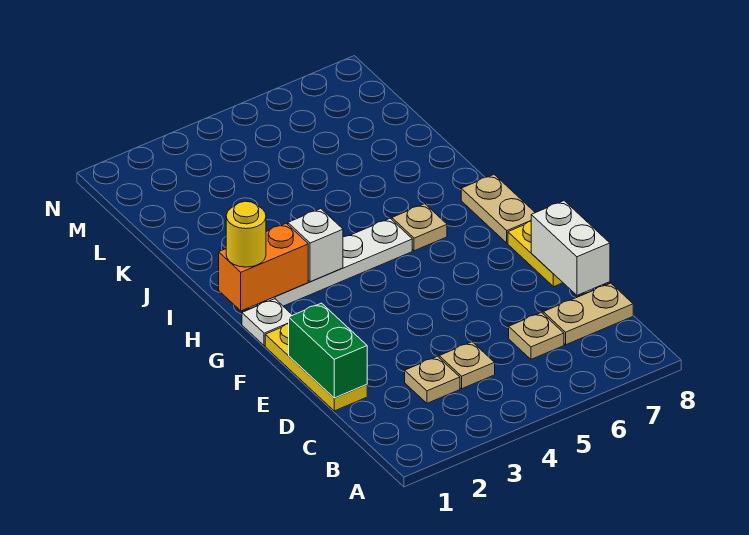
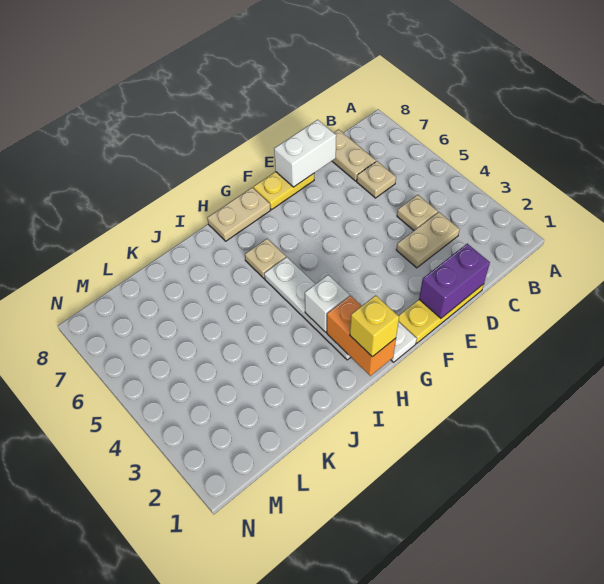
tan plate C3 level 1 -> tan plate C3:D3 level 1
green brick D1:E1 level 2 -> purple brick D1:E1 level 2
yellow round brick H1 level 3 -> yellow brick H1 level 3

